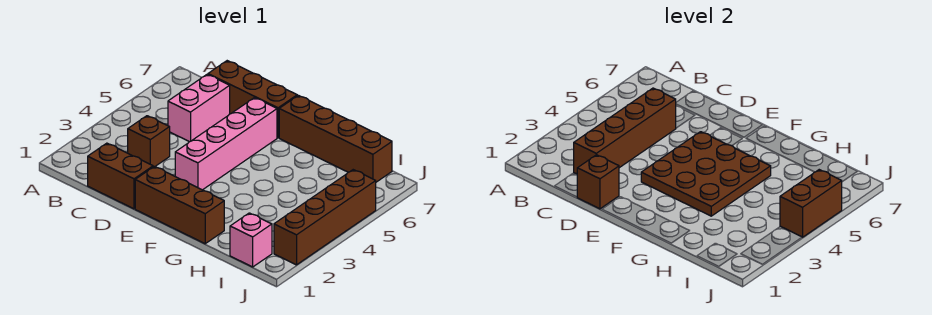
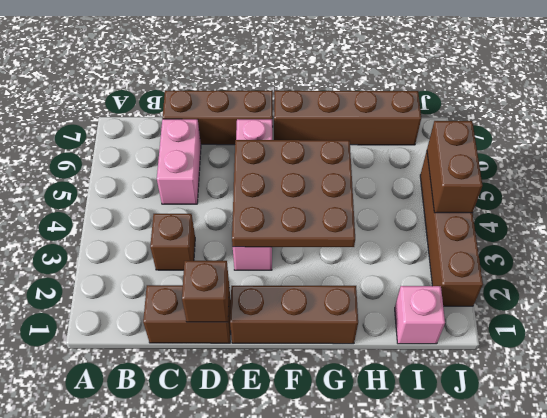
brown brick C2:C5 level 2 -> none

